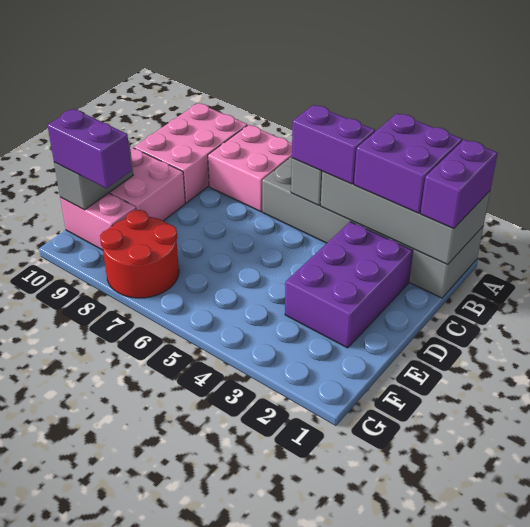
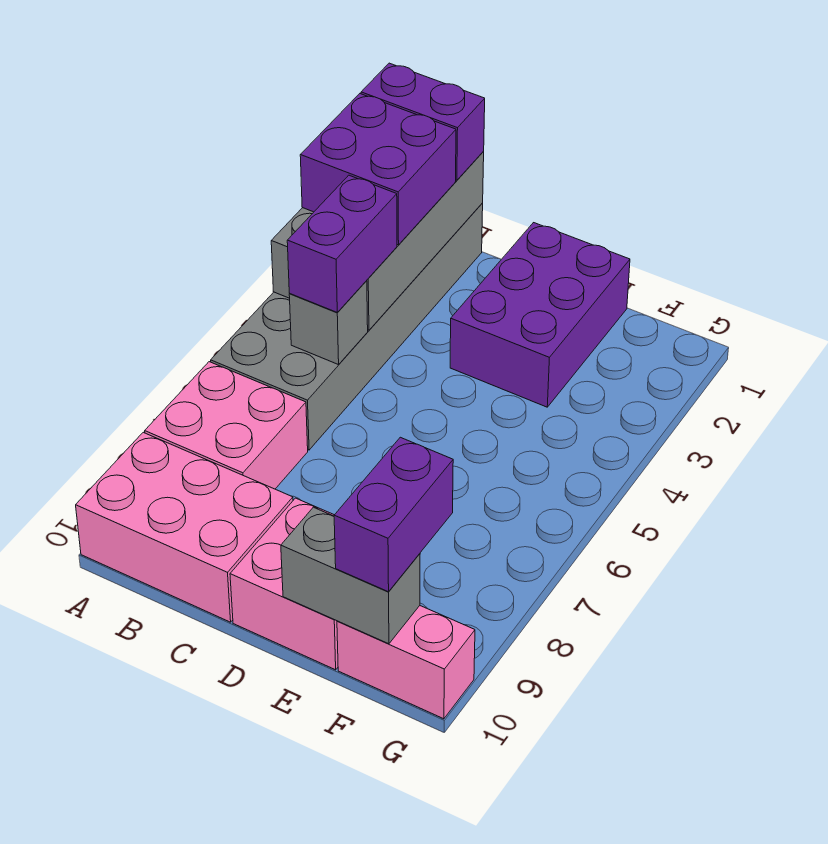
purple brick C2:E3 level 1 -> purple brick D1:E3 level 1
red round brick F7:G8 level 1 -> none
pink brick F9:F10 level 1 -> pink brick F10:G10 level 1

